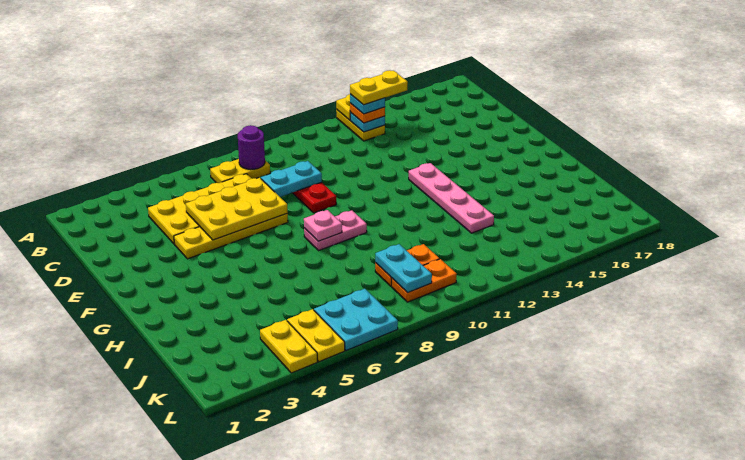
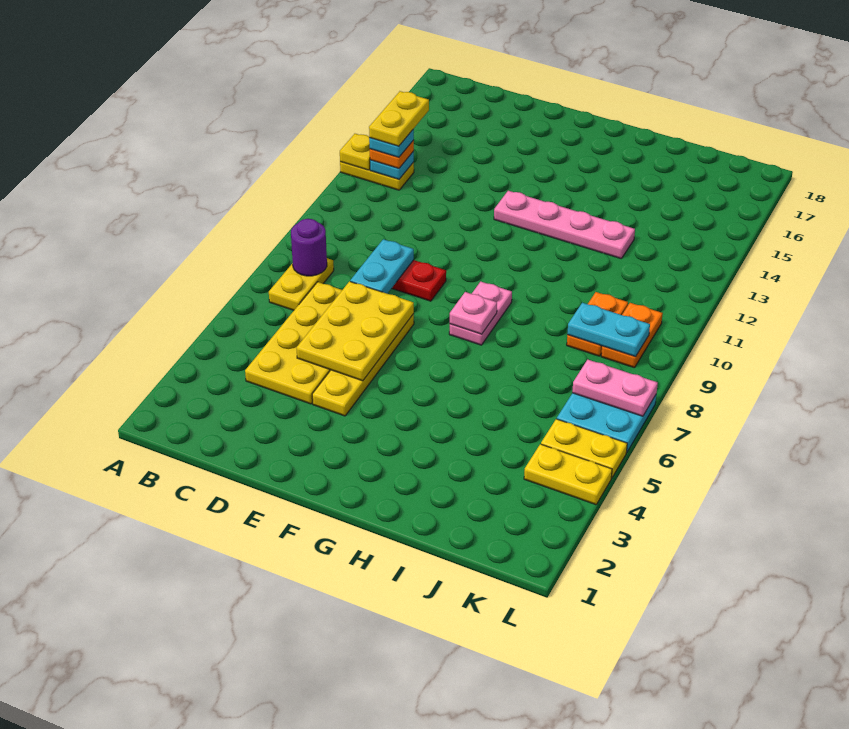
none -> pink plate K7:L7 level 2

